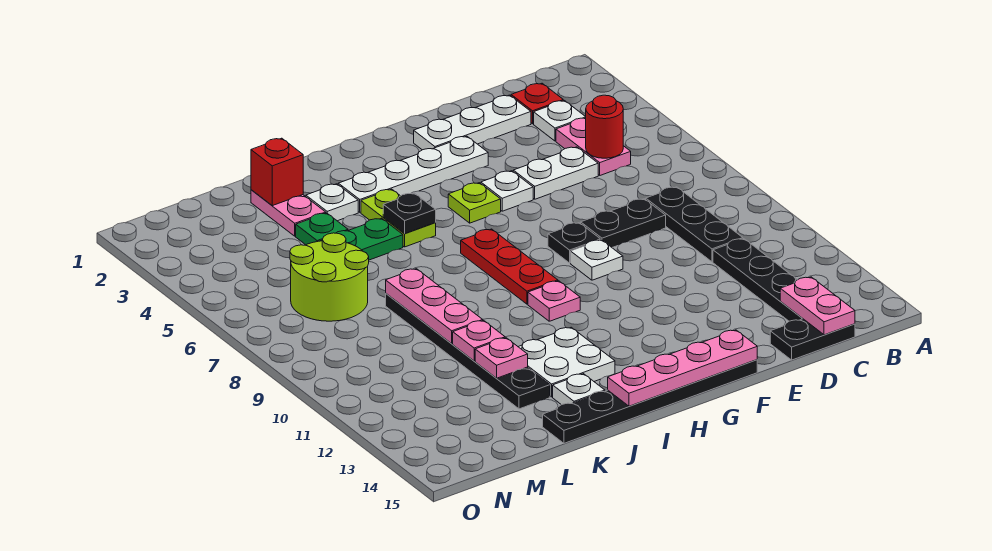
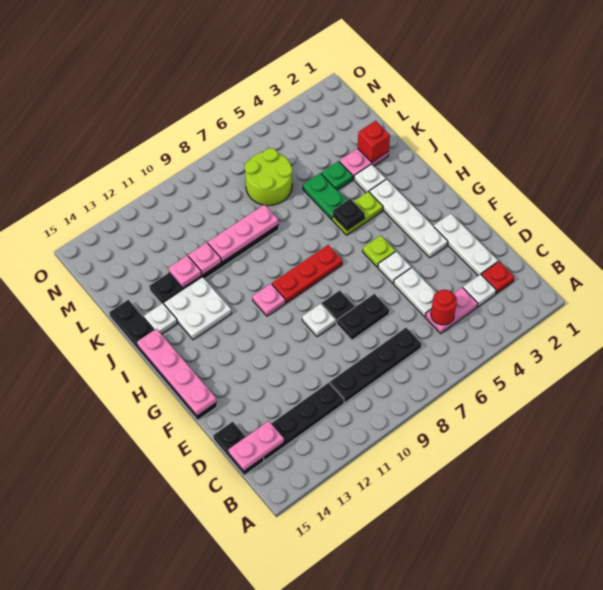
black plate C8:C10 level 1 -> black plate C7:C10 level 1
black plate D8:E8 level 1 -> black plate E7:E8 level 1

